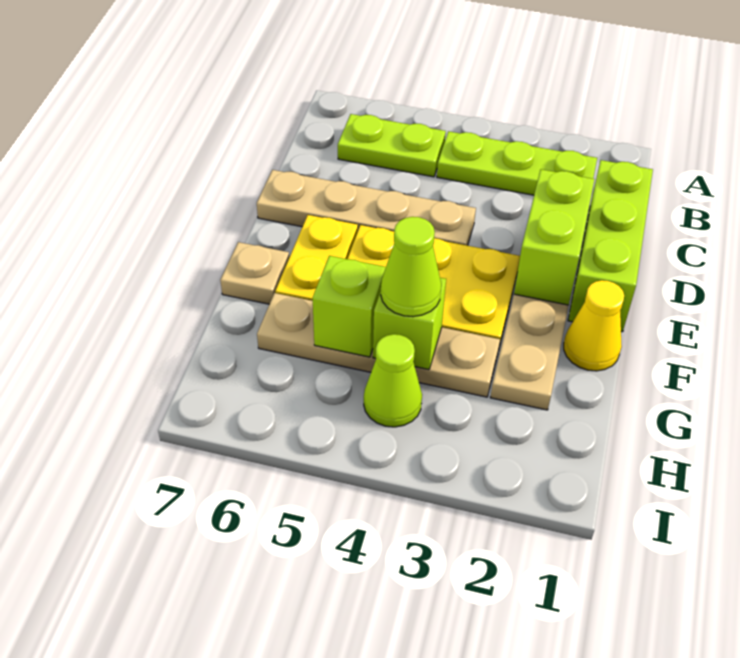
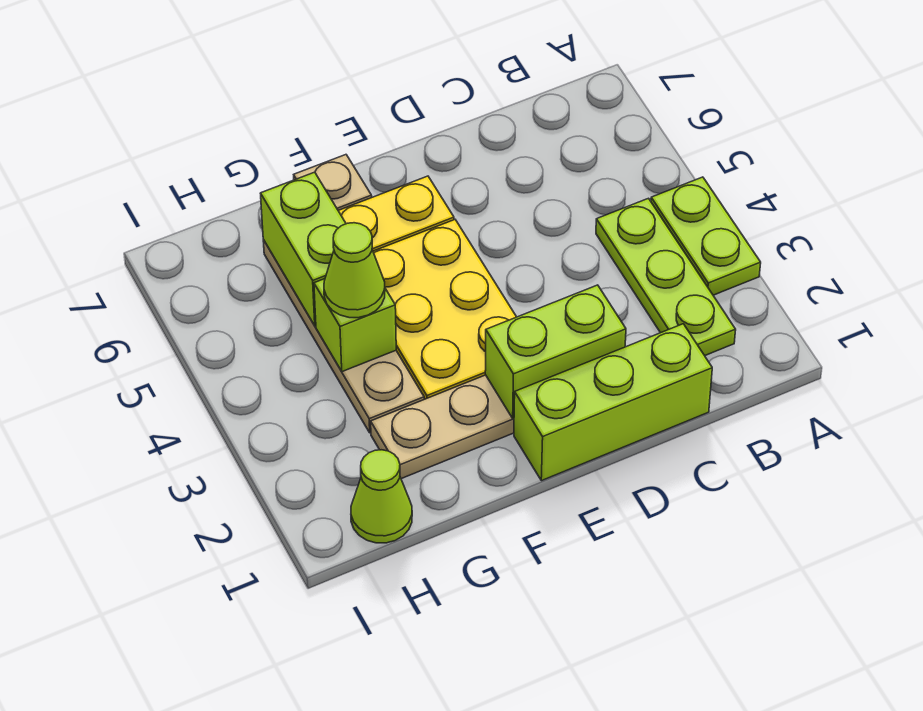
lime plate B5:B6 level 1 -> lime plate A3:A4 level 1
tan plate D4:D7 level 1 -> none
yellow cone F1 level 1 -> none
lime brick G5 level 2 -> lime brick G5:G6 level 2
lime cone H4 level 1 -> lime cone H1 level 1

